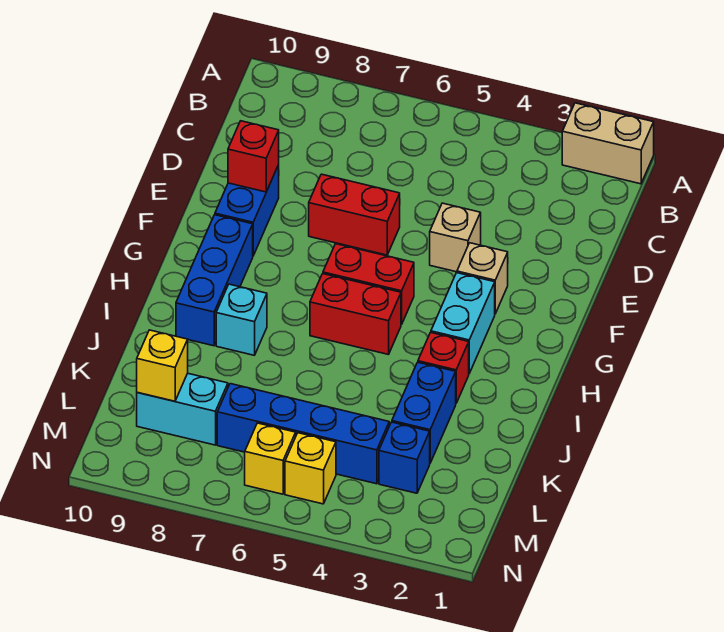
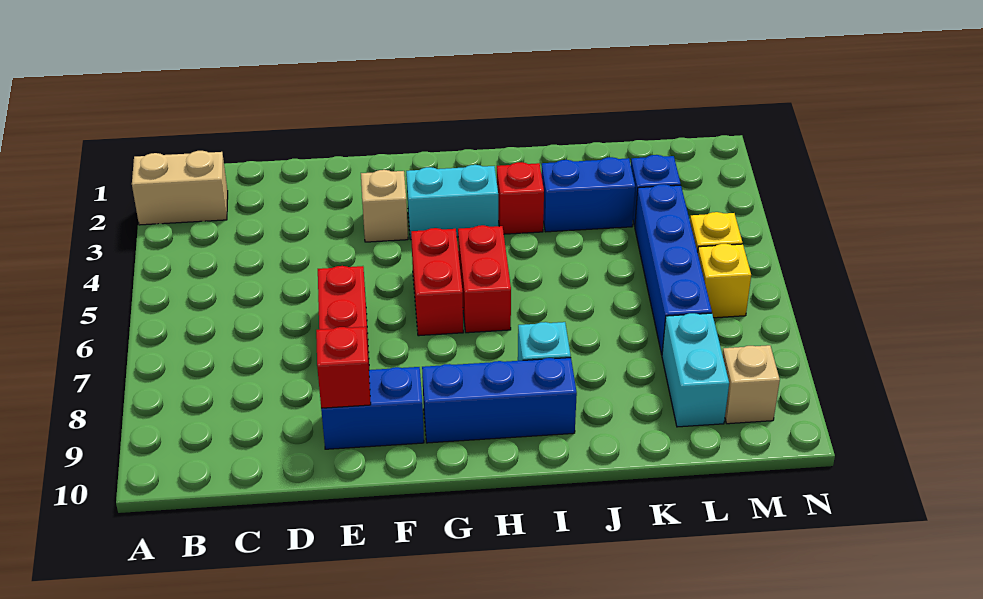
tan brick A1:A2 level 1 -> tan brick A2:B2 level 1
tan brick E4 level 1 -> tan brick M9 level 1
yellow brick L9 level 2 -> none

